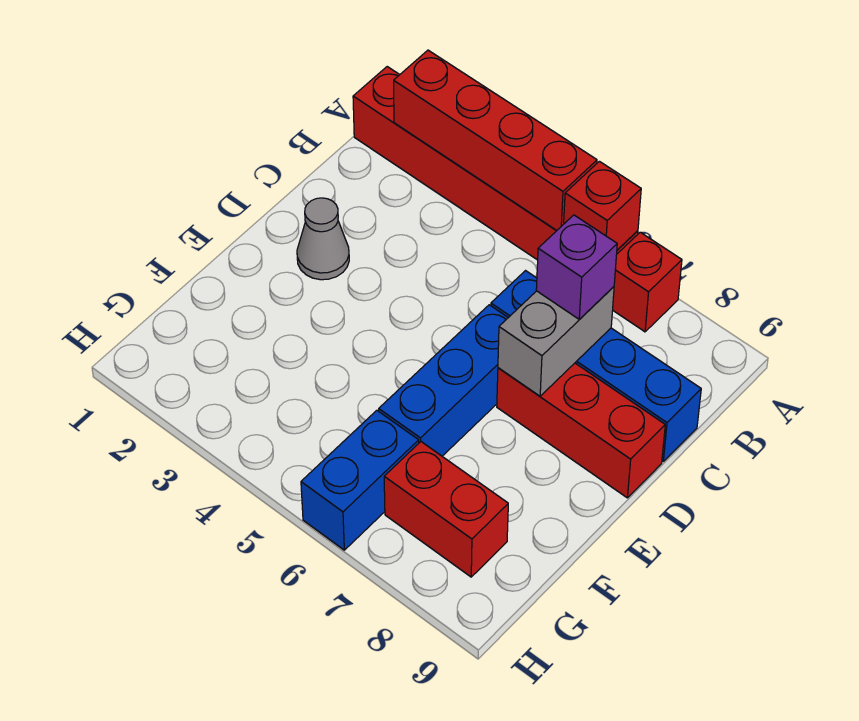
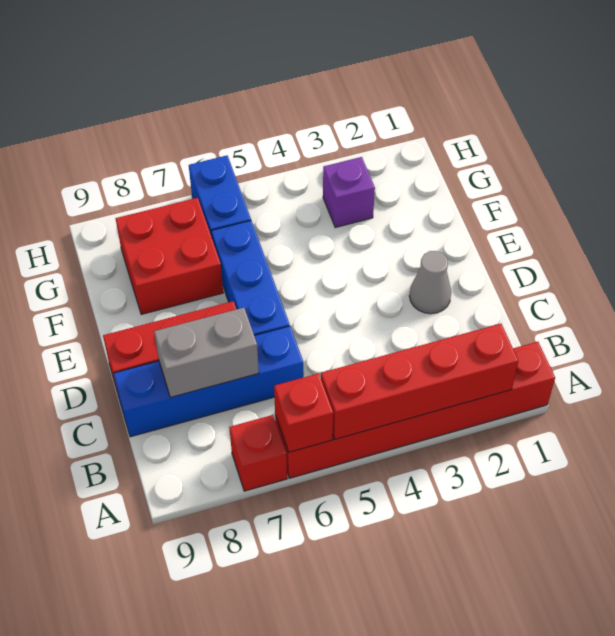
grey brick C7:D7 level 2 -> grey brick C7:C8 level 2
purple brick C7 level 3 -> purple brick G3 level 1
red brick G7:G8 level 1 -> red brick F7:G8 level 1

